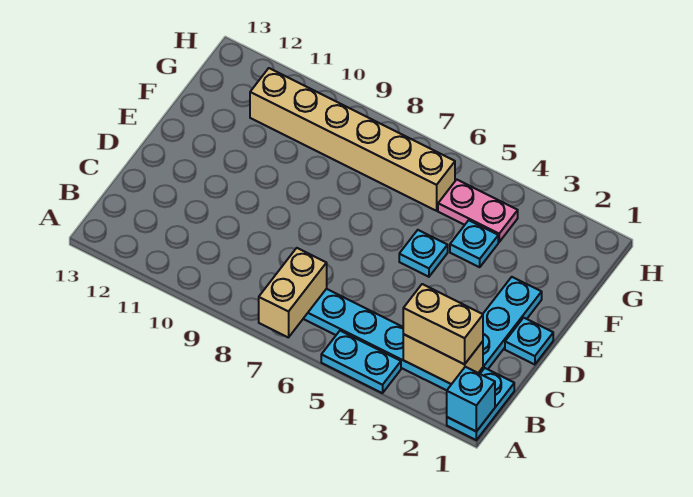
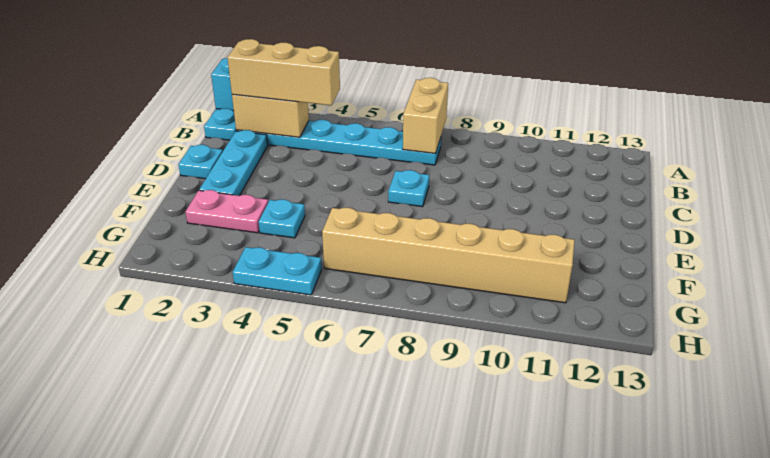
cyan plate A4:A5 level 1 -> cyan plate H4:H5 level 1
tan brick B2:B3 level 3 -> tan brick B2:B4 level 3
cyan plate E5 level 1 -> cyan plate D7 level 1
pink plate G4:G5 level 1 -> pink plate F2:F3 level 1

